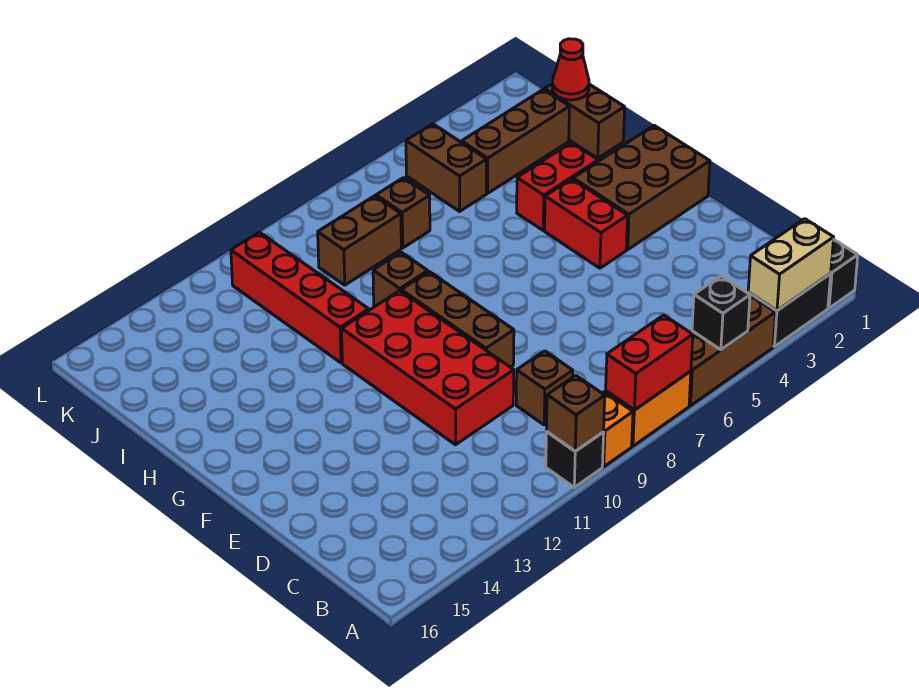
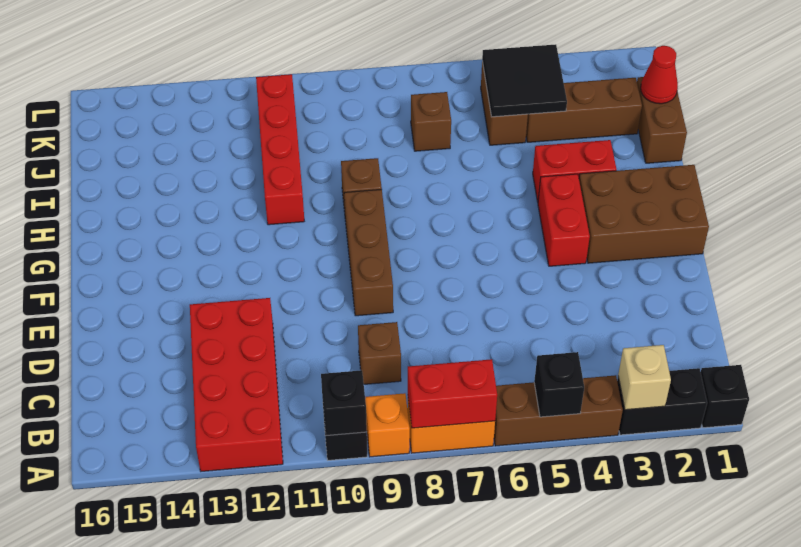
tan brick A2:A3 level 2 -> tan brick A3 level 2
brown brick A10 level 2 -> black brick A10 level 2
red brick D10:G11 level 1 -> red brick A12:D13 level 1
none -> black tile J4:K5 level 2
brown brick J8:J9 level 1 -> none

